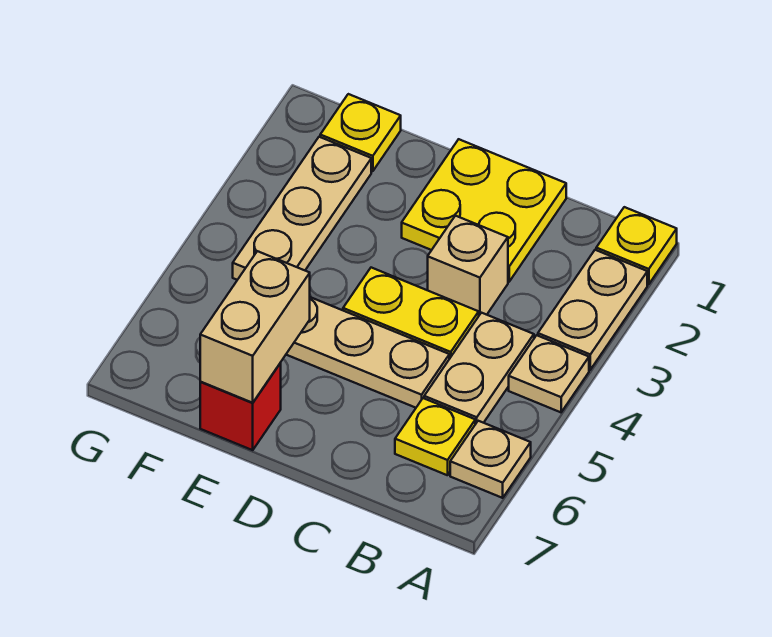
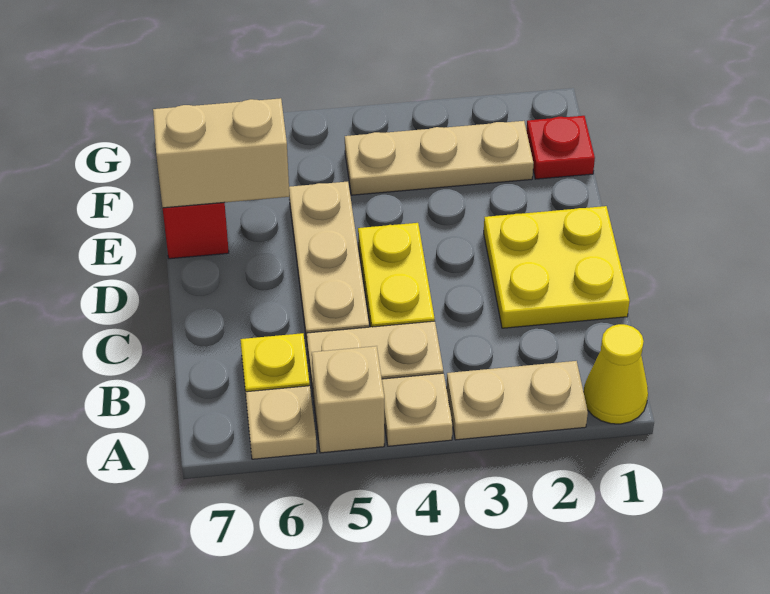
yellow plate A1 level 1 -> yellow cone A1 level 1
tan brick C3 level 1 -> tan brick A5 level 1
yellow plate F1 level 1 -> red plate F1 level 1

